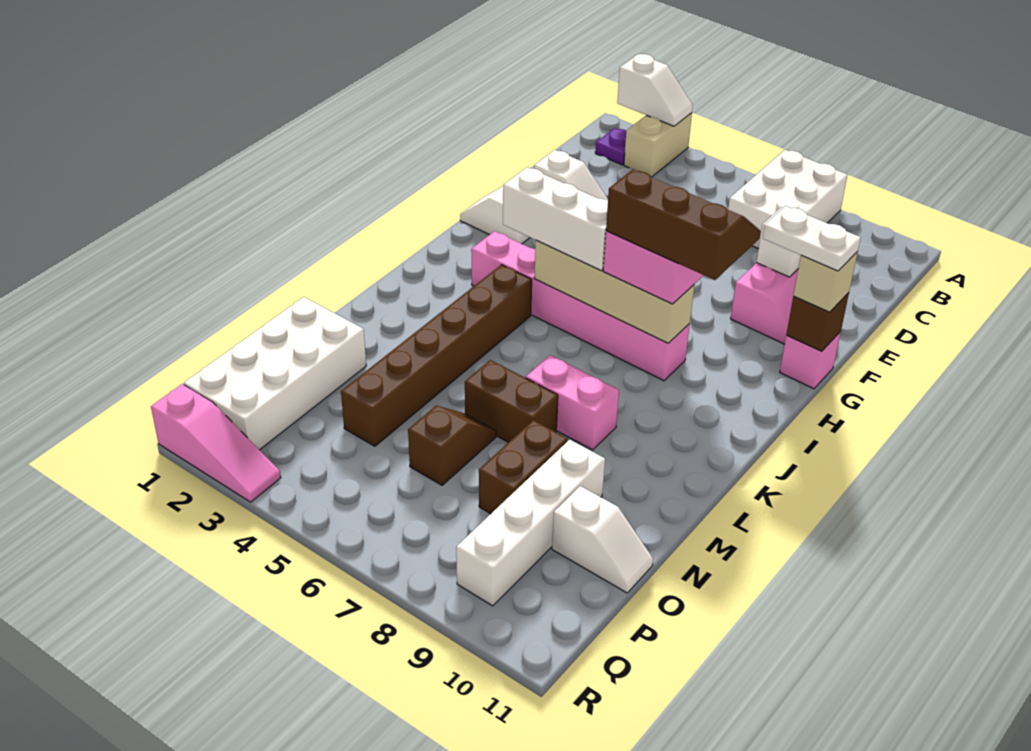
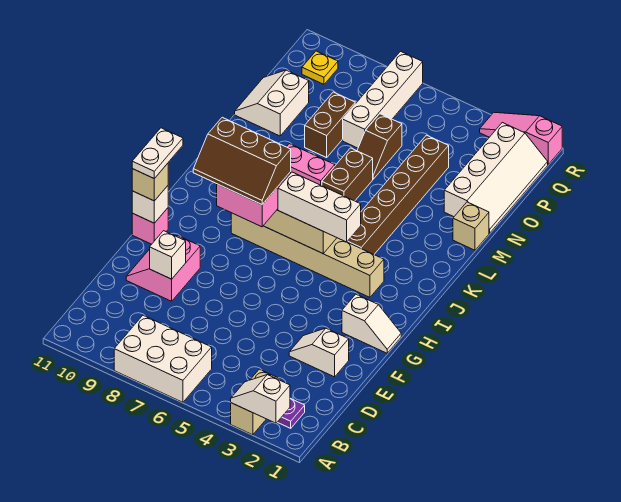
white brick A7:C8 level 1 -> white brick A6:B8 level 1
white plate G10:G11 level 4 -> white plate G11:H11 level 4
brown brick G11 level 2 -> white brick G11 level 2
pink brick I3:I8 level 1 -> tan brick I3:I8 level 1
none -> tan brick M1 level 1
brown brick M6:M7 level 1 -> brown brick L6:M6 level 1
white brick N1:Q2 level 1 -> white slope N1:Q2 level 1 top 2
white brick N9:Q9 level 1 -> white brick O7:R7 level 1
white slope O10:O11 level 1 top 10 -> white slope N10:O11 level 1 top 10
none -> yellow plate Q10 level 1

